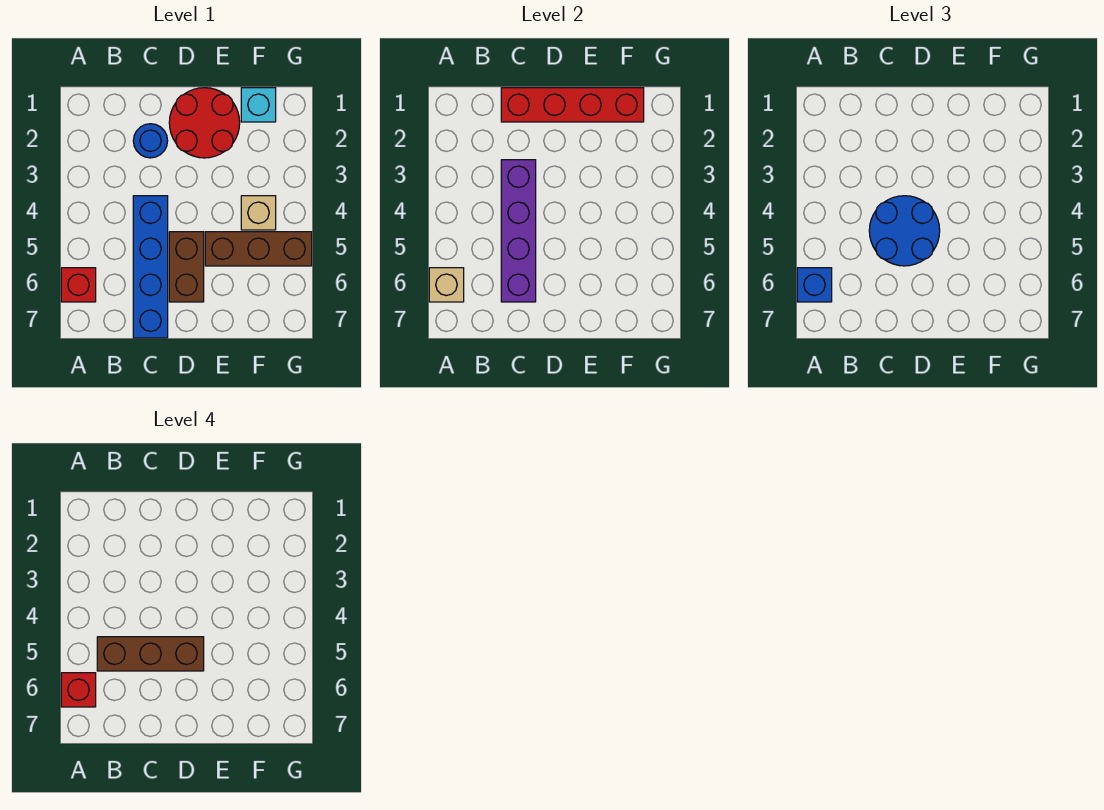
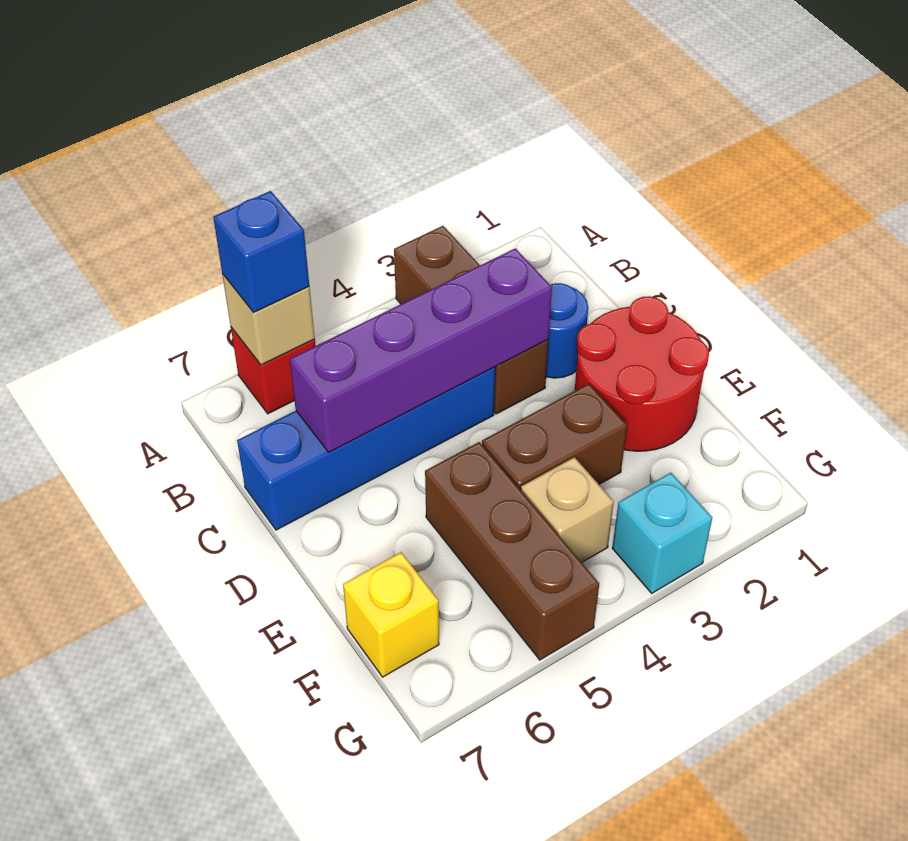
red brick A6 level 4 -> none
brown brick B5:D5 level 4 -> brown brick A3:C3 level 1
red brick C1:F1 level 2 -> none
blue round brick C4:D5 level 3 -> none
brown brick D5:D6 level 1 -> brown brick E3:E4 level 1
cyan brick F1 level 1 -> cyan brick G3 level 1
none -> yellow brick F7 level 1

